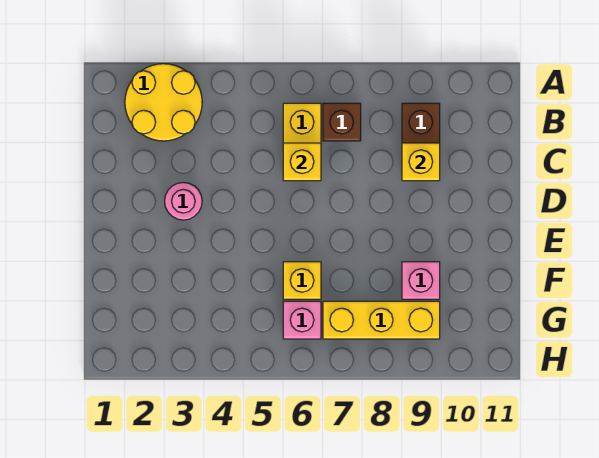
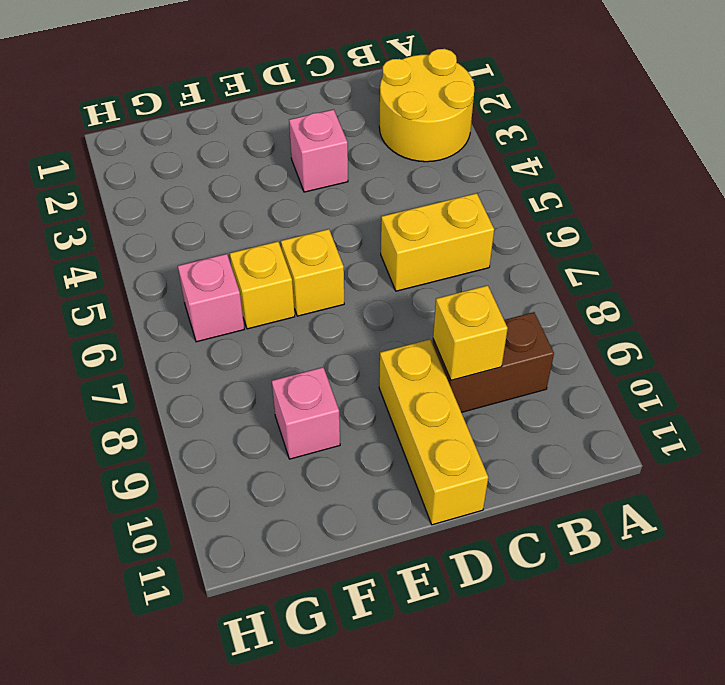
brown brick B7 level 1 -> none
yellow brick C6 level 2 -> yellow brick E6 level 1
pink round brick D3 level 1 -> pink brick D3 level 1
yellow brick G7:G9 level 1 -> yellow brick D9:D11 level 1

